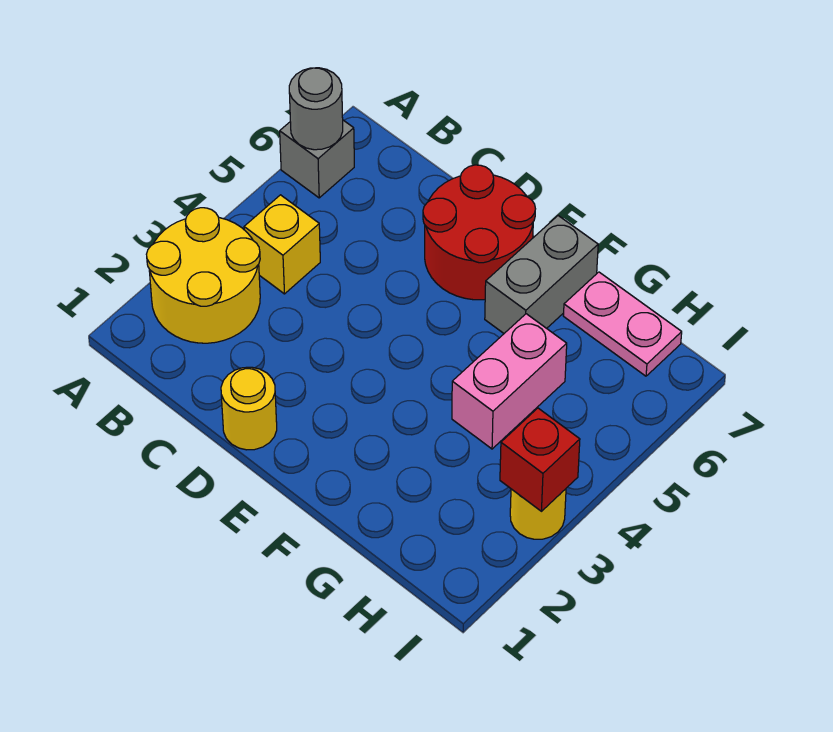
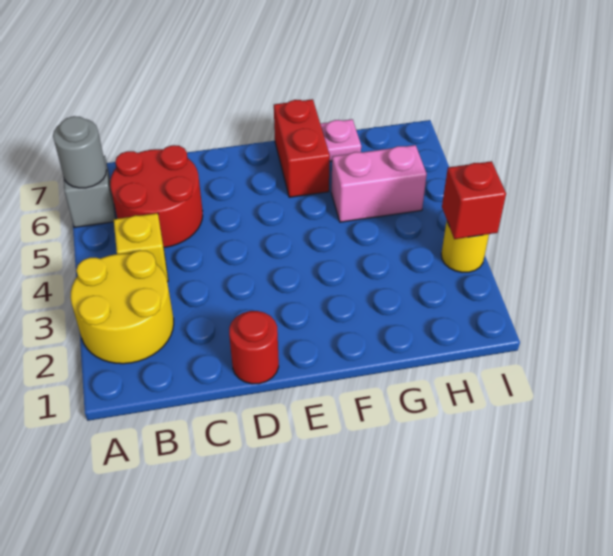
yellow round brick D1 level 1 -> red round brick D1 level 1
red round brick D6:E7 level 1 -> red round brick B5:C6 level 1
grey brick F6:F7 level 1 -> red brick F6:F7 level 1
pink brick G4:G5 level 1 -> pink brick G5:H5 level 1
pink plate G7:H7 level 1 -> pink plate G7 level 1

